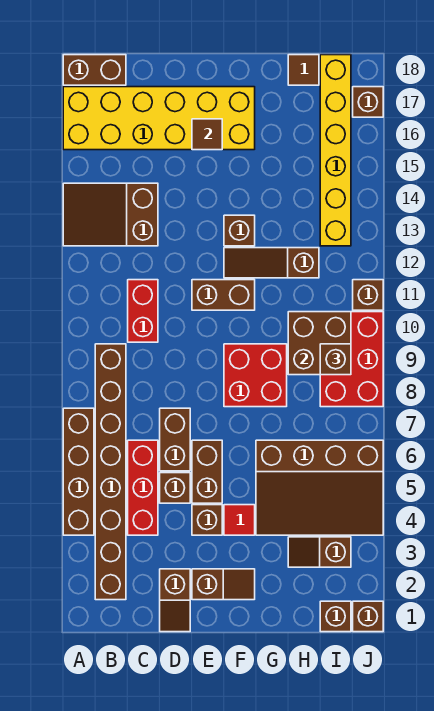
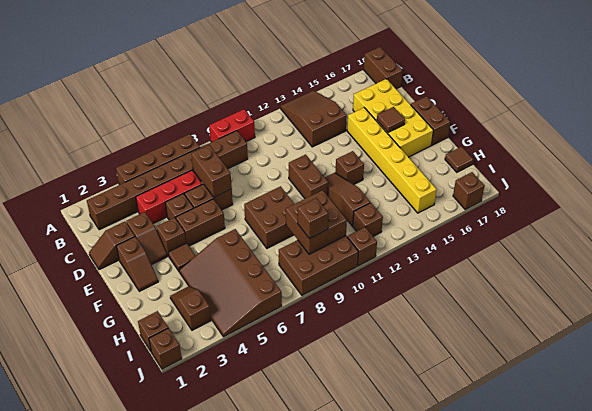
yellow brick A16:F17 level 1 -> yellow brick C16:F17 level 1
none -> brown brick C7:D7 level 2
red brick C10:C11 level 1 -> red brick A9:A10 level 1
none -> brown slope D3:E3 level 1 top D
none -> brown brick E18:F18 level 1
red tile F4 level 1 -> brown tile F4 level 1
red brick F8:G9 level 1 -> brown brick F8:G9 level 1
red brick I8:J10 level 1 -> brown brick I8:J10 level 1
none -> brown brick I12 level 1
yellow brick I13:I18 level 1 -> yellow brick D15:I15 level 1

